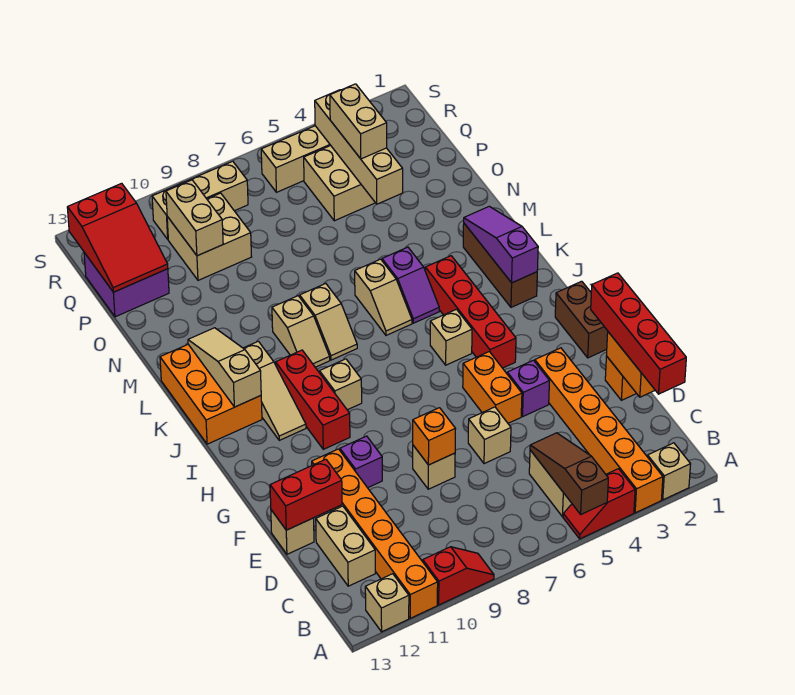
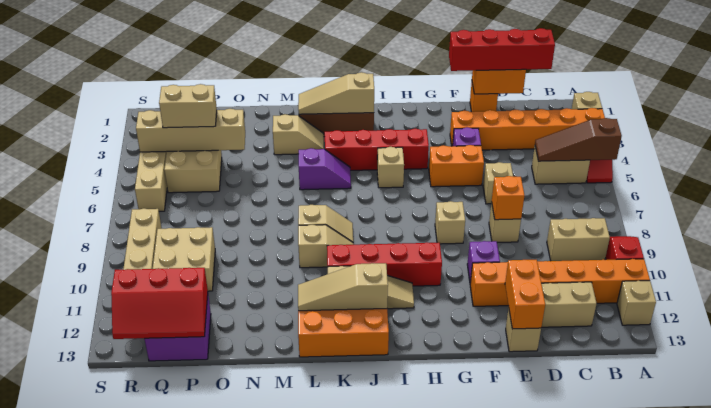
red brick E12:E13 level 2 -> orange brick E12:E13 level 2
brown brick G1:H1 level 1 -> none
red brick H10:J10 level 1 -> red brick H10:K10 level 1
tan brick I9 level 1 -> tan brick G8 level 1
purple slope J2:L2 level 2 top J -> tan slope J2:L2 level 2 top J
tan slope K6:L6 level 1 top L -> tan slope L3:M3 level 1 top M
tan brick P10:Q10 level 2 -> tan brick B9:C9 level 1
red slope P12:R13 level 2 top R -> red slope P12:R13 level 2 top 12

